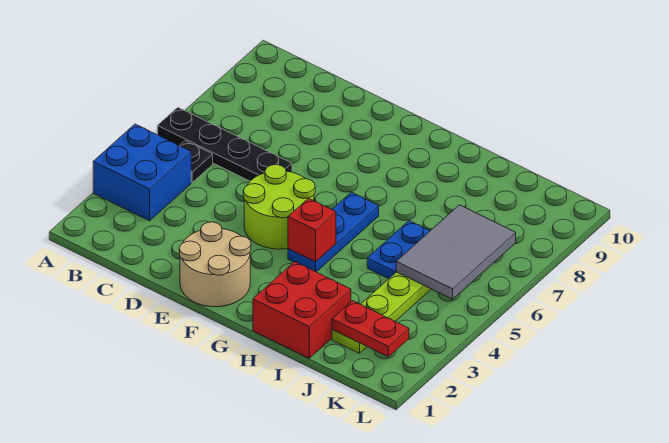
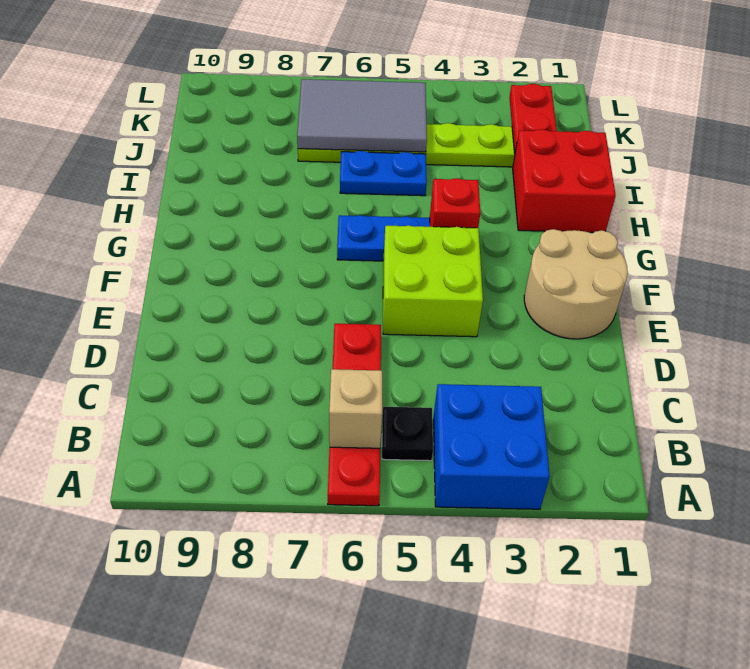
black plate A6:D6 level 1 -> red plate A6:D6 level 1
none -> tan brick B6 level 2
lime round brick E4:F5 level 1 -> lime brick E4:F5 level 1

